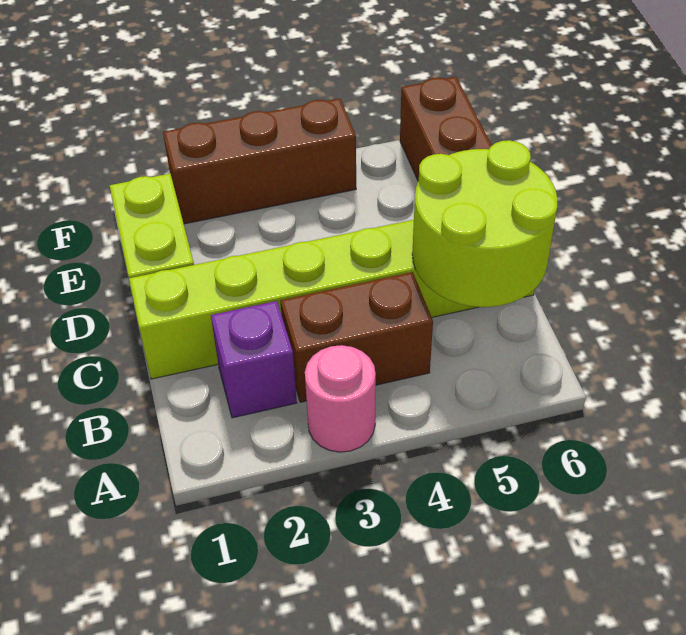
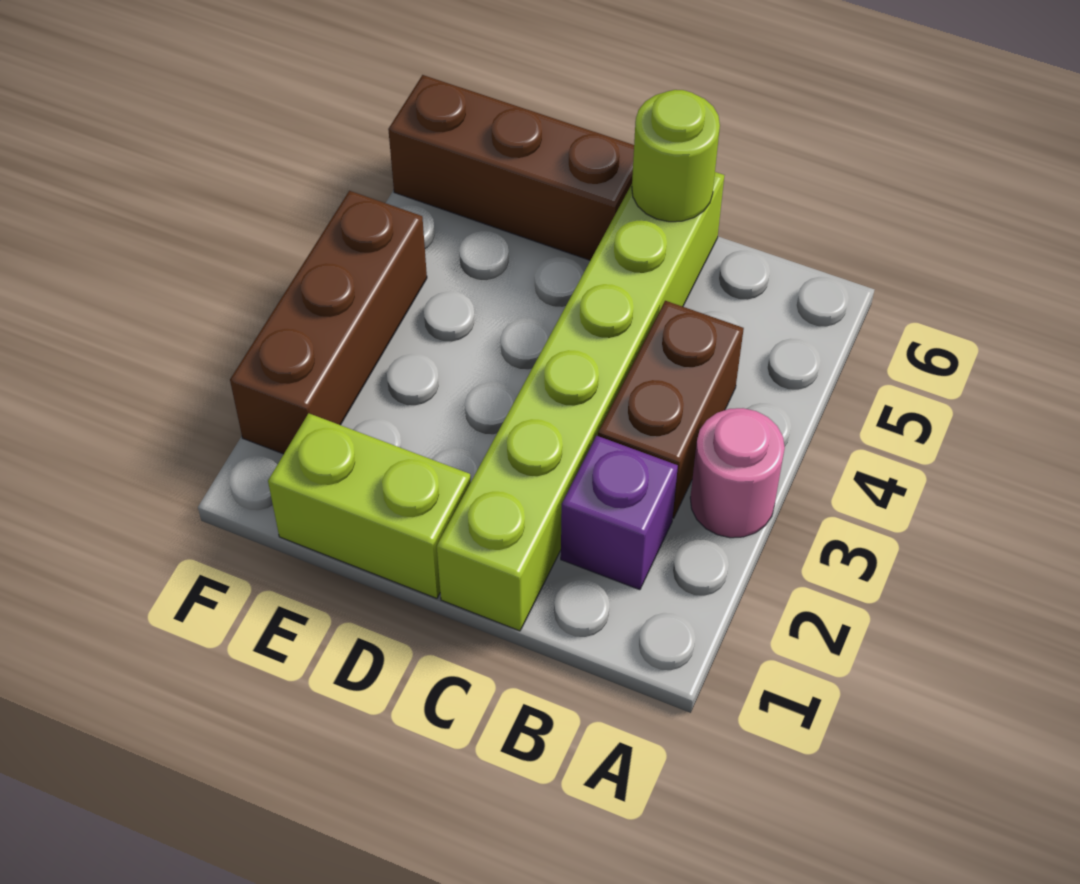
lime round brick B5:C6 level 2 -> lime round brick C6 level 2

